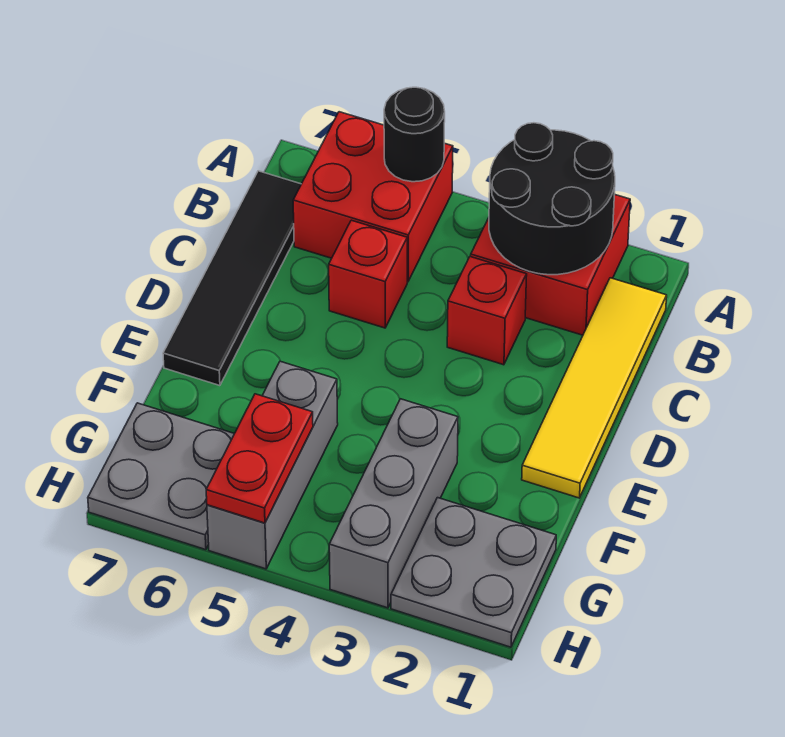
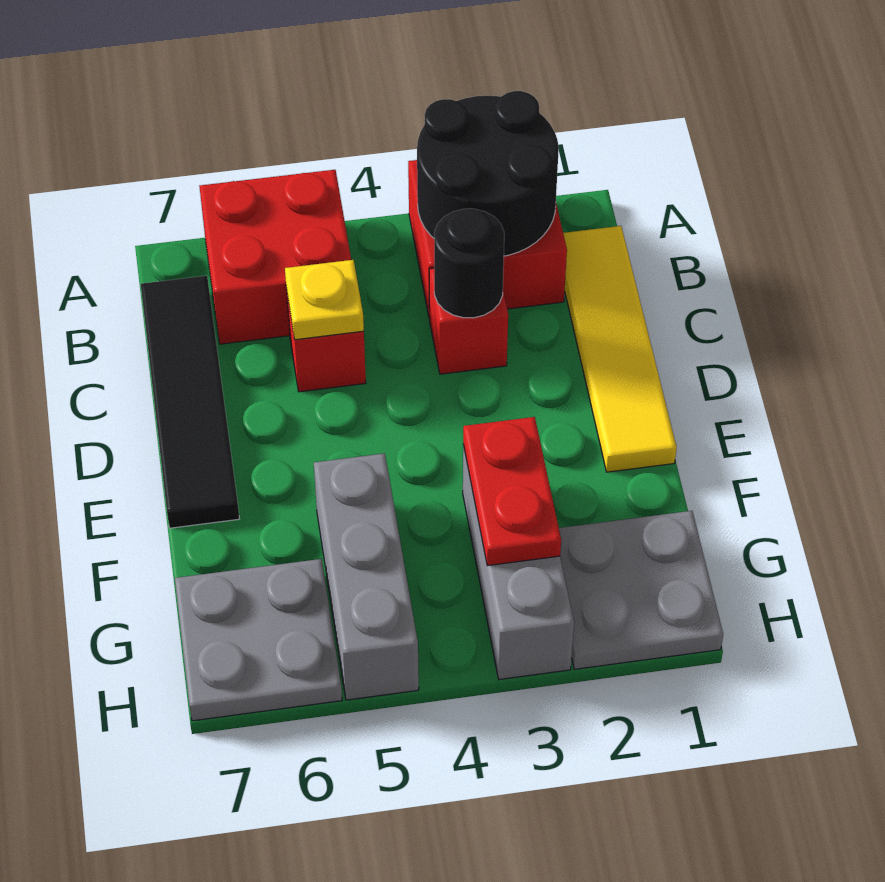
black round brick A5 level 2 -> black round brick C3 level 2
none -> yellow plate C5 level 2
red plate G5:H5 level 2 -> red plate F3:G3 level 2

